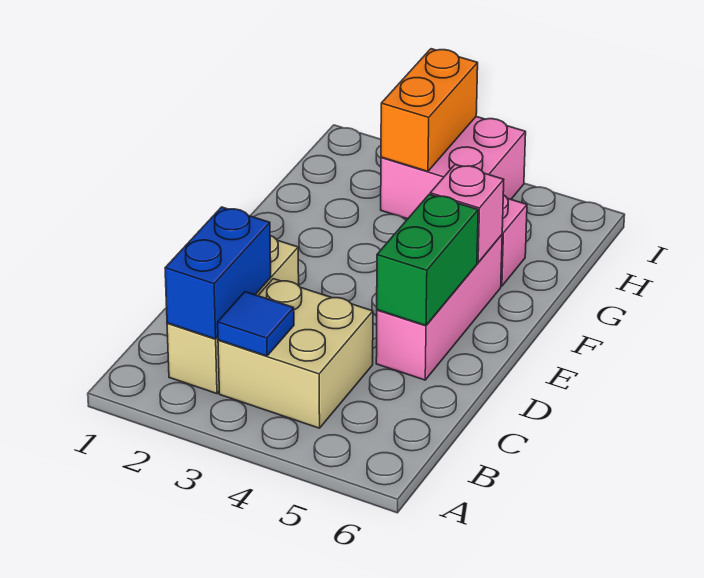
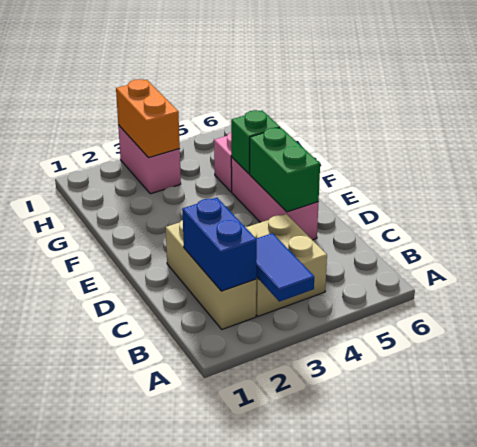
blue tile B3 level 2 -> blue tile A3:B3 level 2
pink brick F5 level 2 -> green brick F5 level 2
pink brick H3:I4 level 1 -> pink brick H3:I3 level 1

